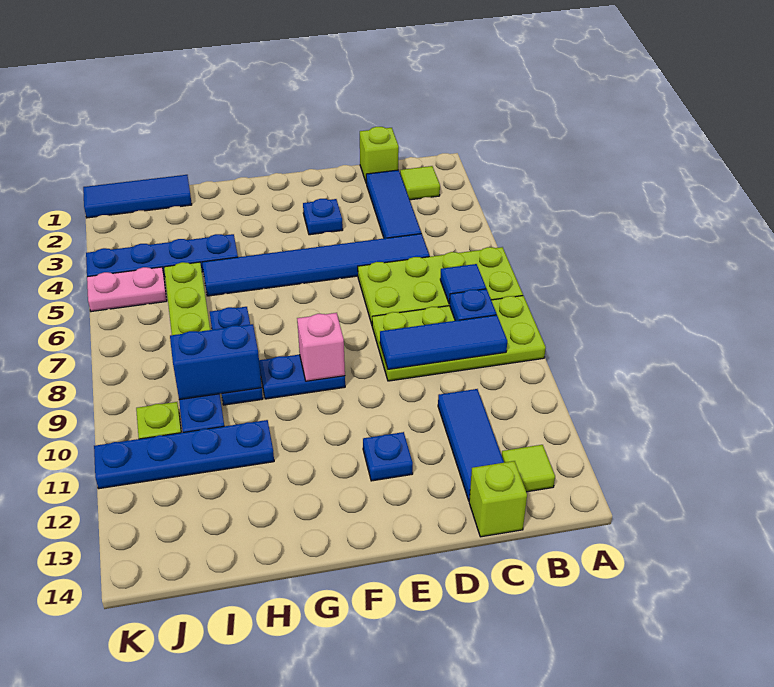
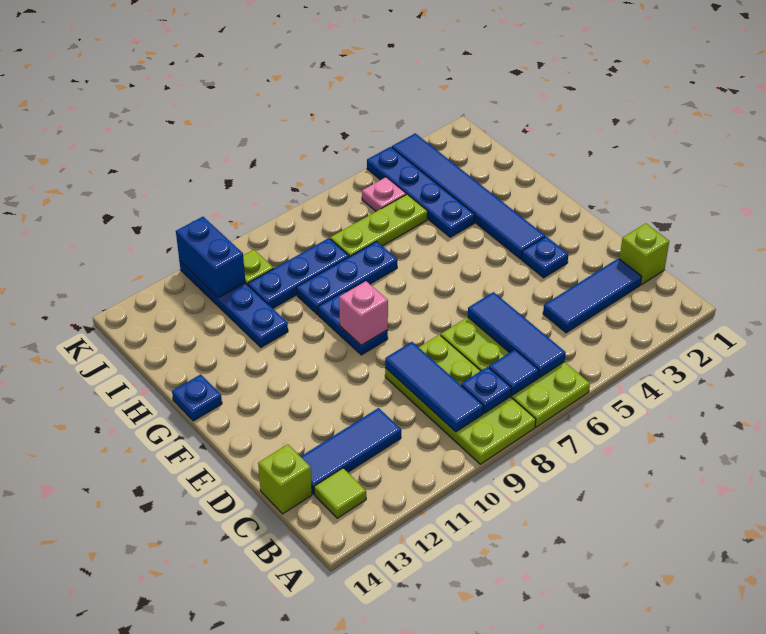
lime tile B2 level 1 -> none
blue tile C5:H5 level 1 -> blue tile F3:K3 level 1
blue plate E12 level 1 -> blue plate G14 level 1
blue brick H9:I9 level 2 -> blue brick J11:K11 level 2
blue tile I1:K1 level 1 -> blue tile B6:D6 level 2
pink plate J5:K5 level 1 -> pink plate J5 level 1

